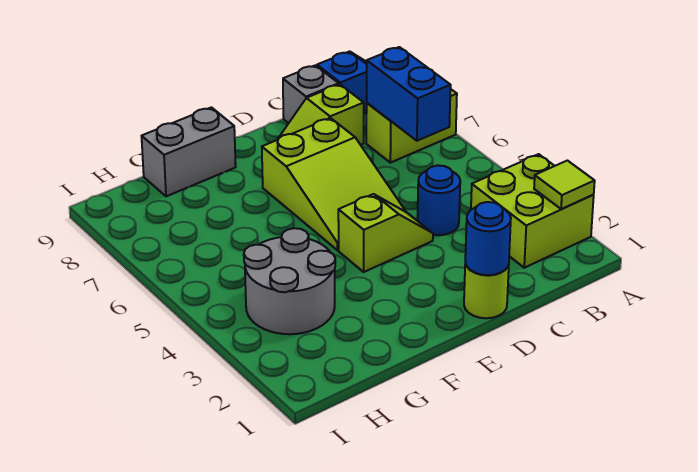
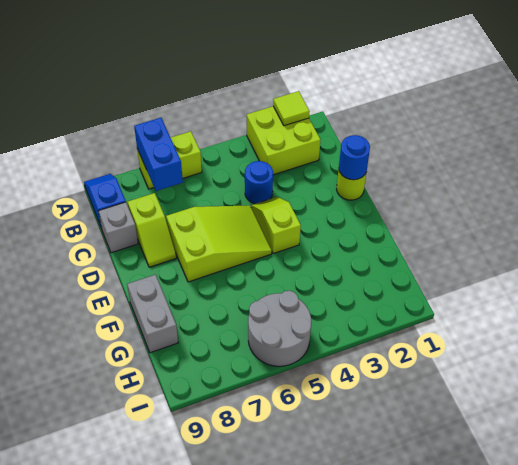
lime brick A7:B7 level 1 -> lime brick A6:A7 level 1
blue brick B6:B7 level 2 -> blue brick A7:B7 level 2
grey round brick G3:H4 level 1 -> grey round brick H5:I6 level 1

